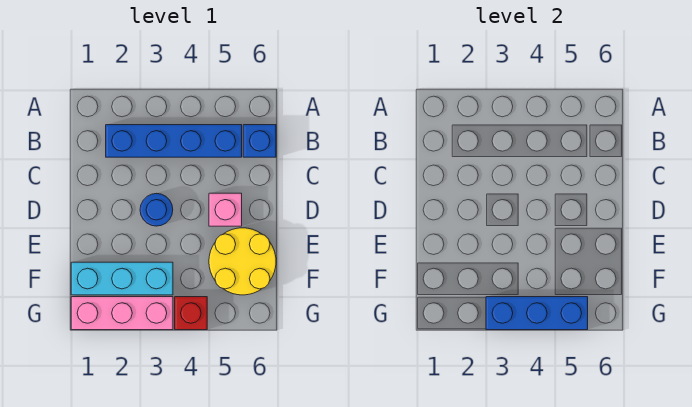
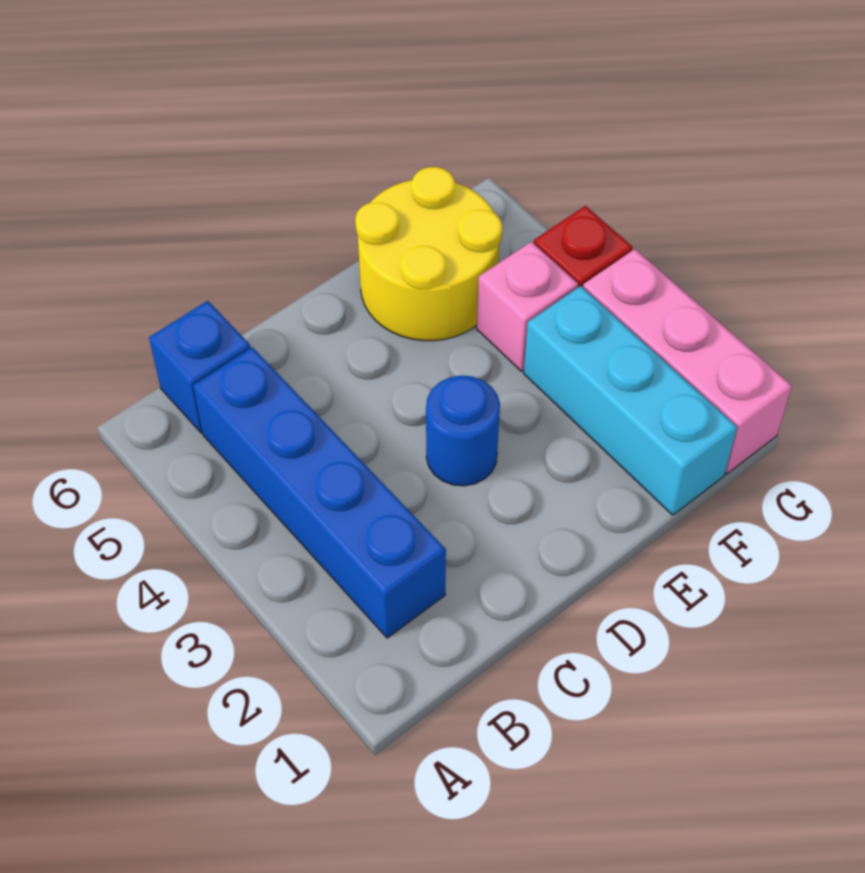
pink brick D5 level 1 -> pink brick F4 level 1
blue brick G3:G5 level 2 -> none

